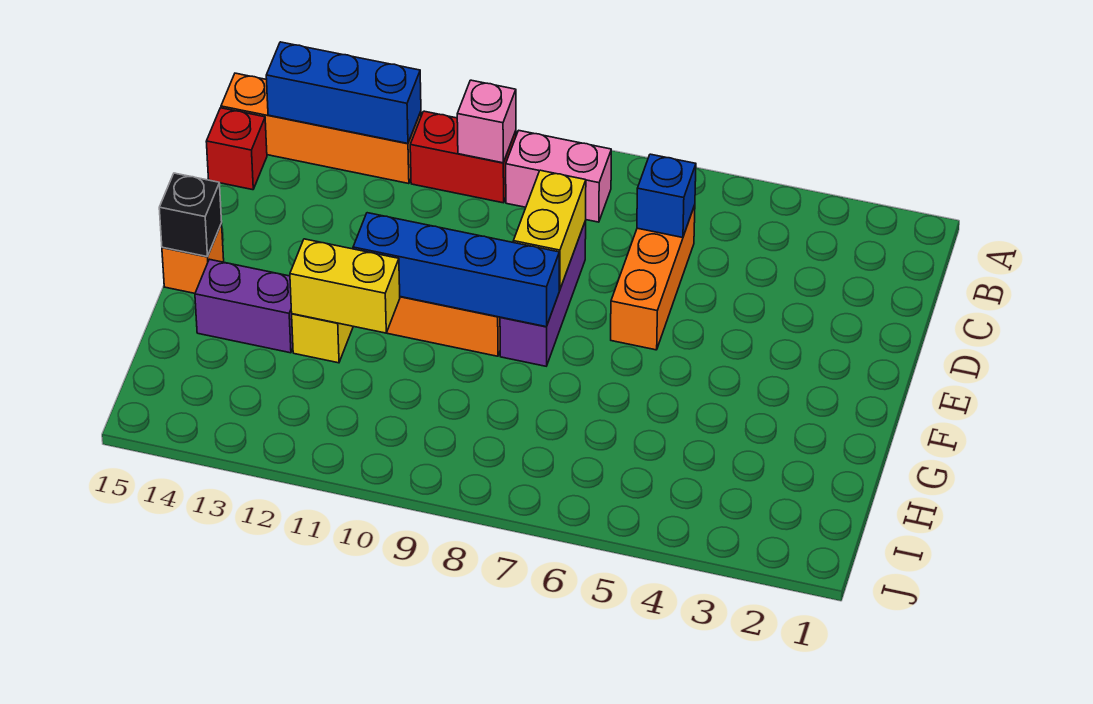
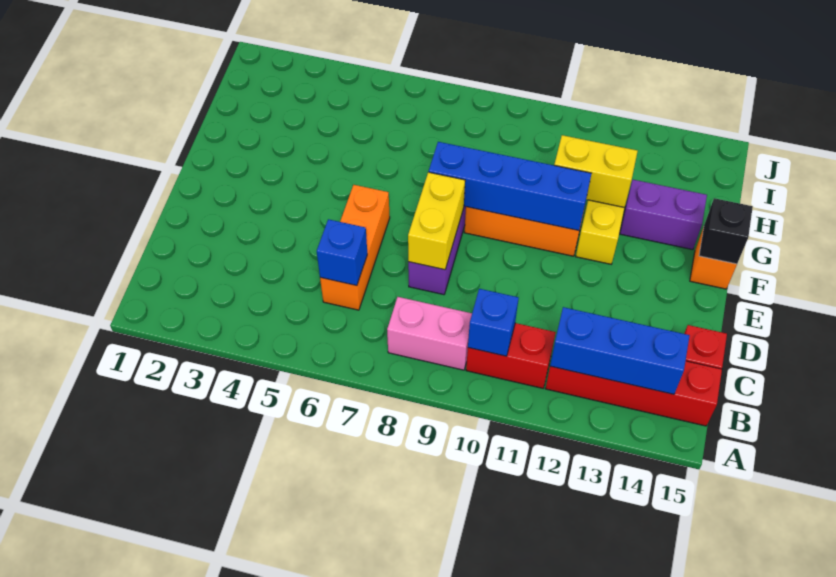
pink brick B10 level 2 -> blue brick B10 level 2
orange brick B12:B15 level 1 -> red brick B12:B15 level 1

